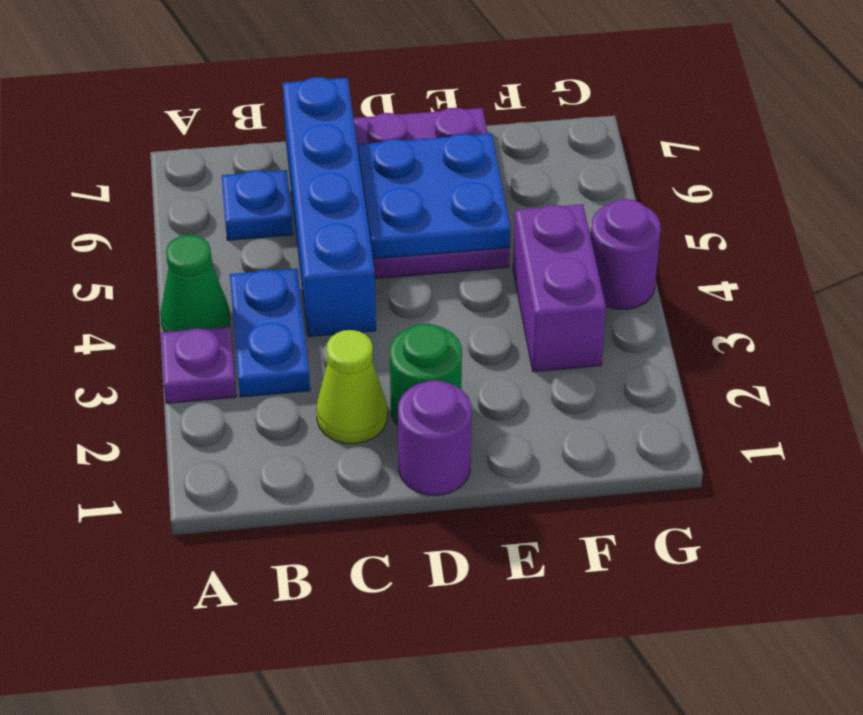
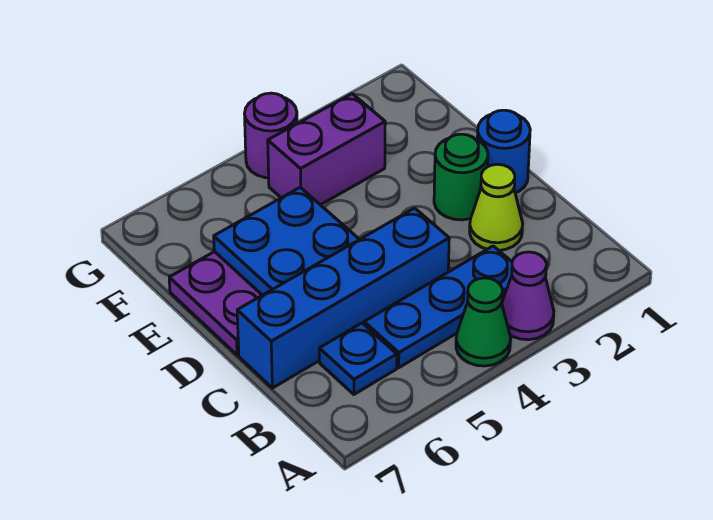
purple plate A3 level 1 -> purple cone A3 level 1
blue plate B3:B4 level 1 -> blue plate B3:B5 level 1
purple round brick D1 level 1 -> blue round brick D1 level 1

